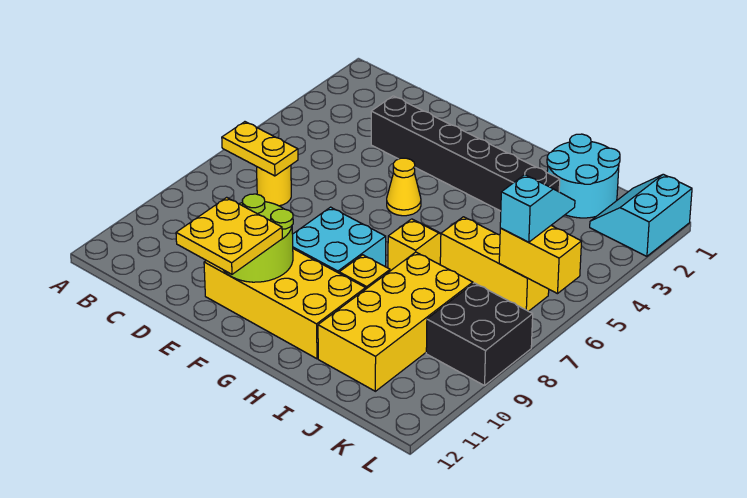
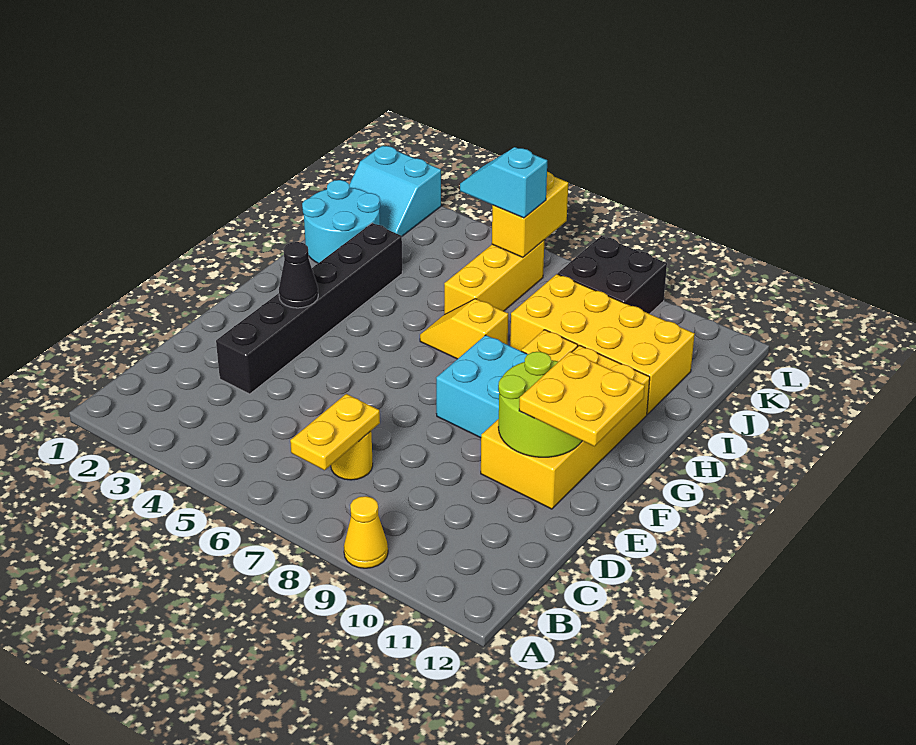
none -> black cone F3 level 2
yellow cone F5 level 1 -> yellow cone A9 level 1

